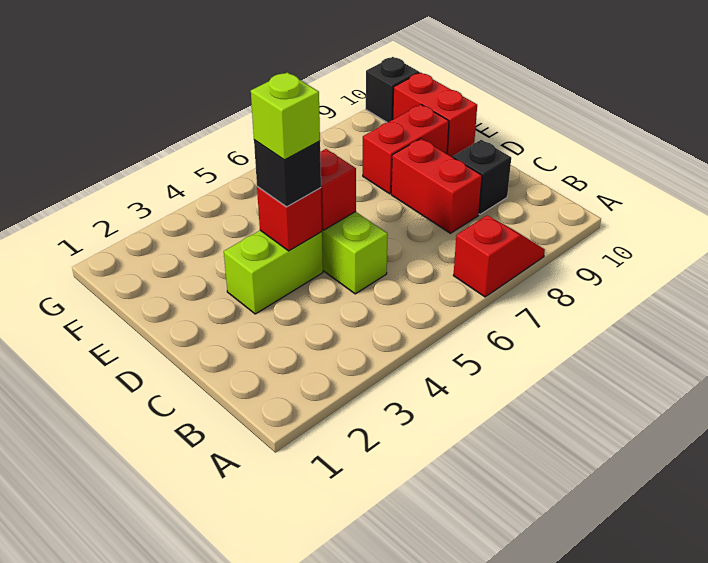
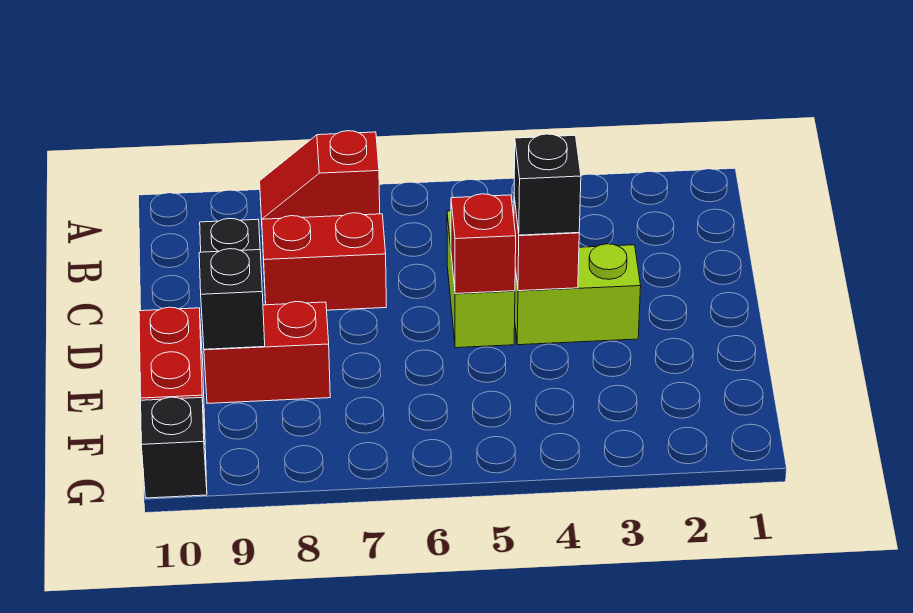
red brick C8:D8 level 1 -> red brick C7:C8 level 1
lime brick D4 level 4 -> none
none -> black brick E9 level 2

